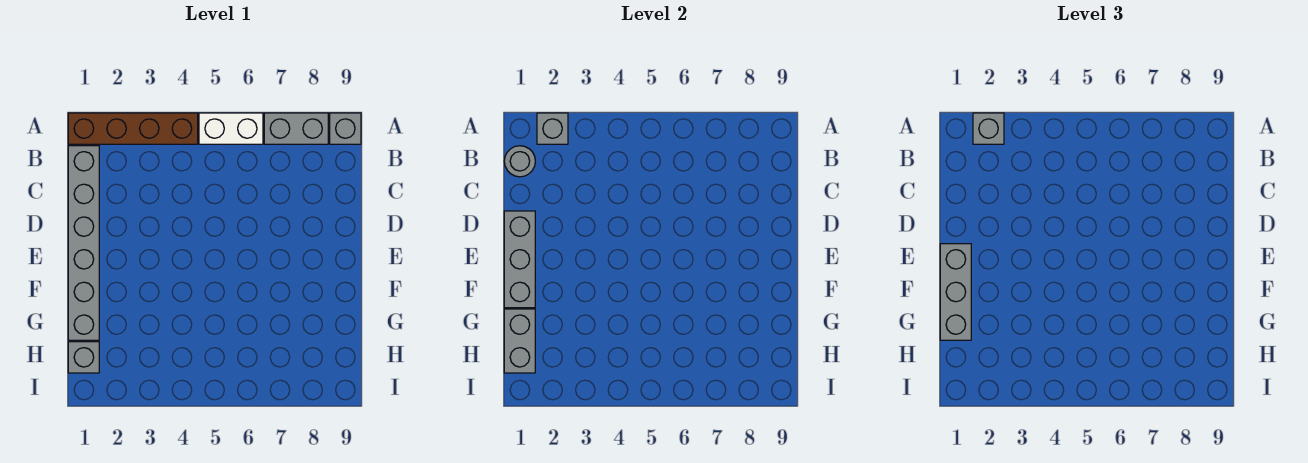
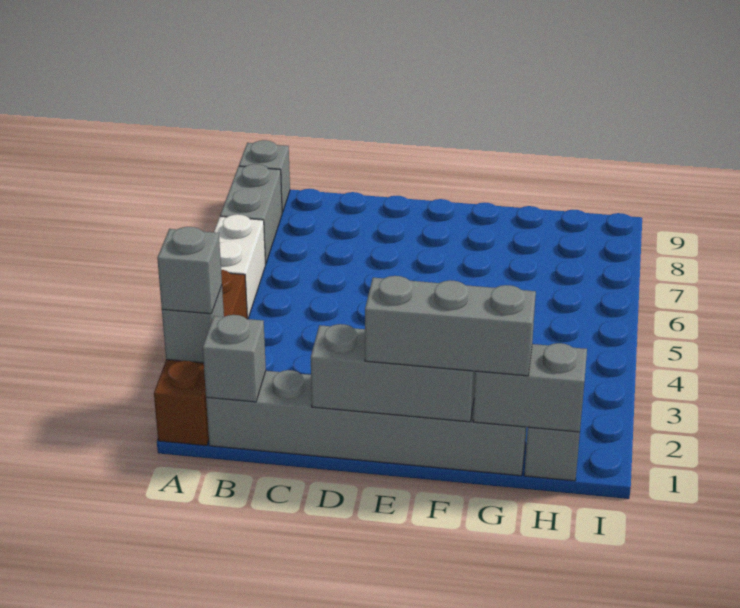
grey round brick B1 level 2 -> grey brick B1 level 2

